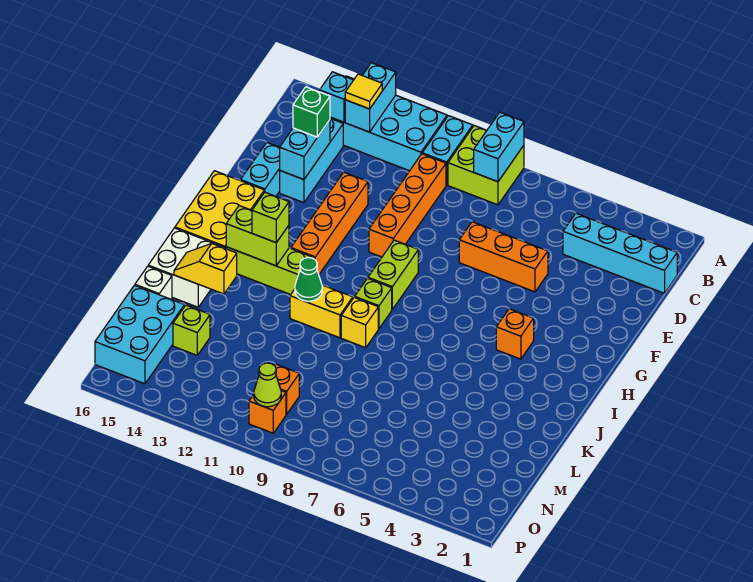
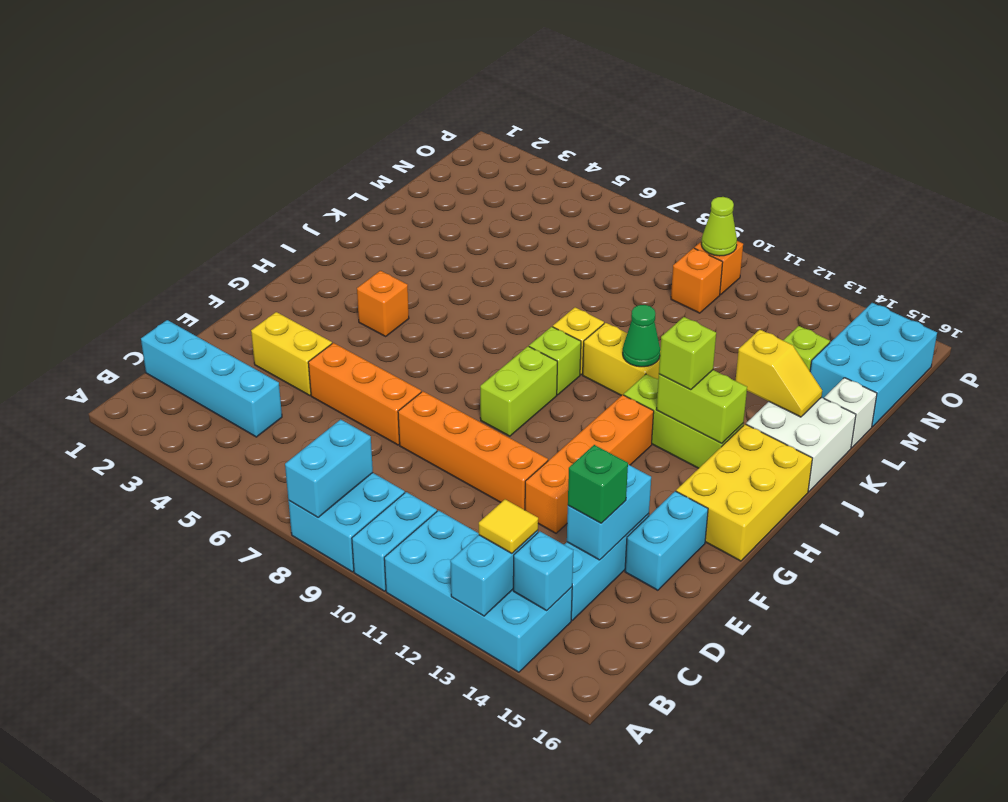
lime brick A8:B9 level 1 -> cyan brick A8:B9 level 1
orange brick C10:F10 level 1 -> orange brick E8:E11 level 1
none -> yellow brick E3:E4 level 1

